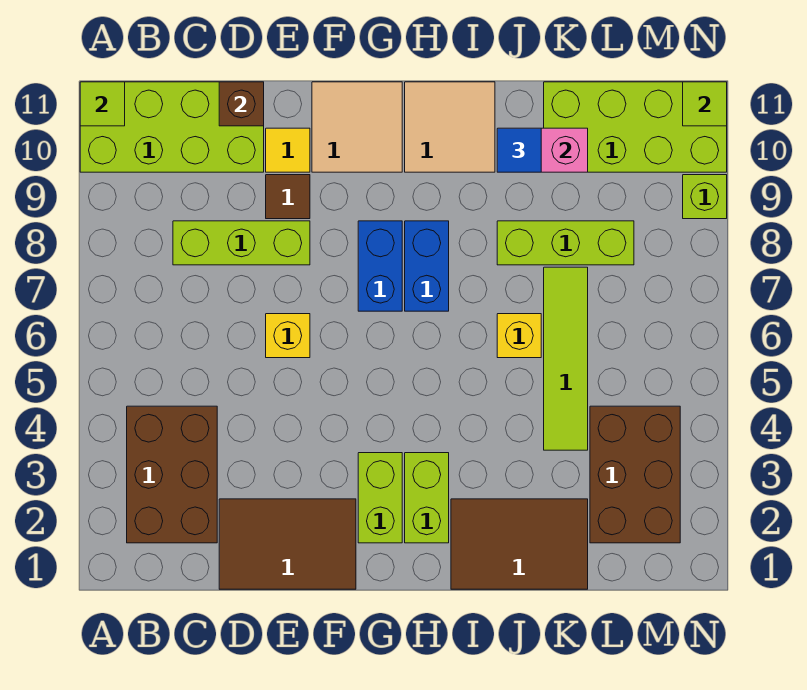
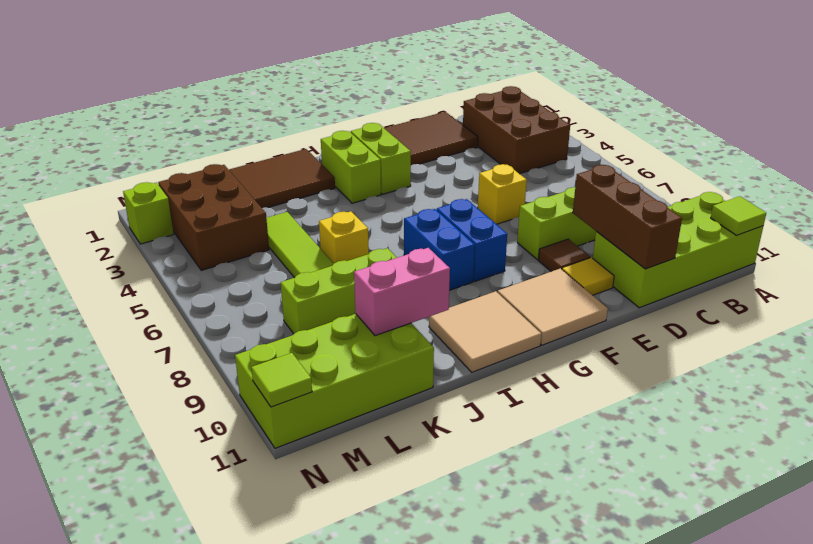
brown brick D11 level 2 -> brown brick D9:D11 level 2
blue tile J10 level 3 -> none
lime brick N9 level 1 -> lime brick N2 level 1

